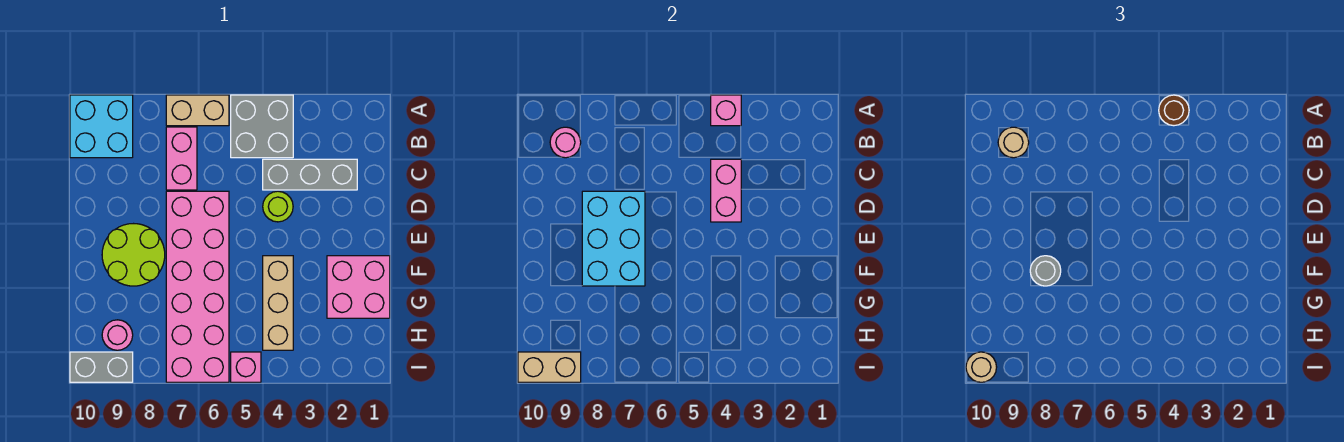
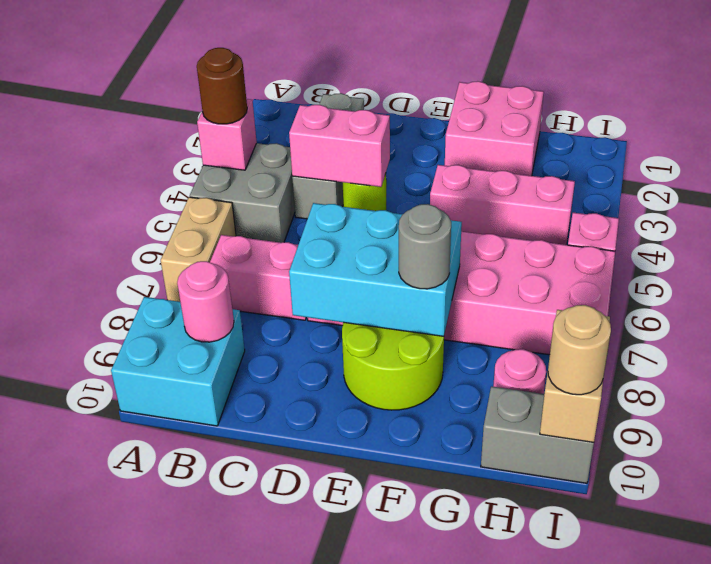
tan round brick B9 level 3 -> none
tan brick F4:H4 level 1 -> pink brick F4:H4 level 1
grey brick I9:I10 level 1 -> grey brick H10:I10 level 1

